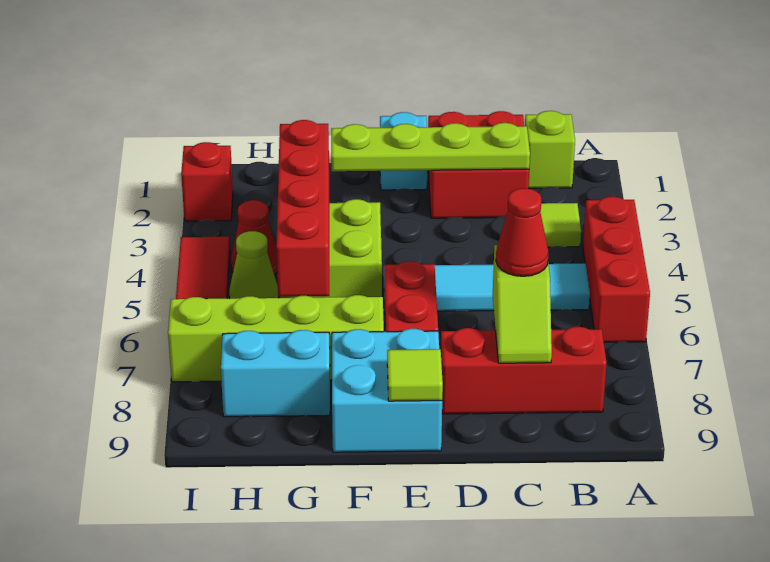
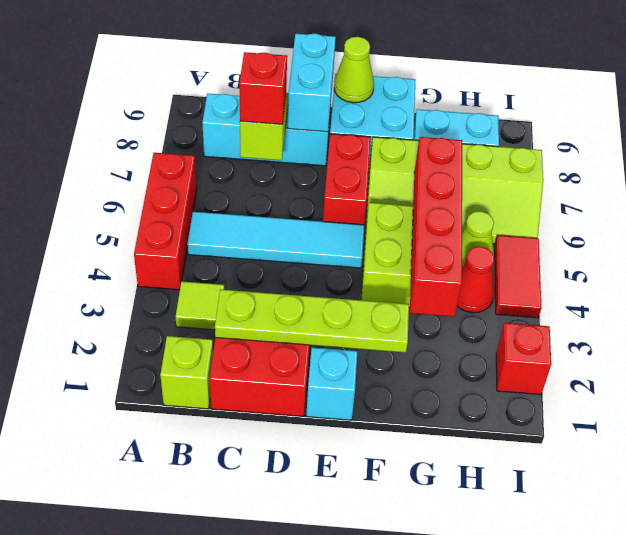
red brick B8:D8 level 1 -> cyan brick B8:D8 level 1
red cone C7 level 3 -> red brick C7 level 3
none -> cyan brick D8:D9 level 2
lime tile E9 level 2 -> lime cone E9 level 2

